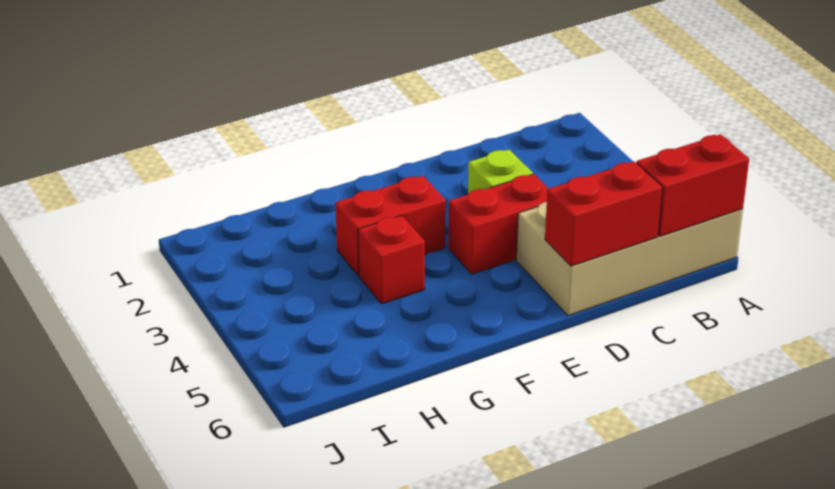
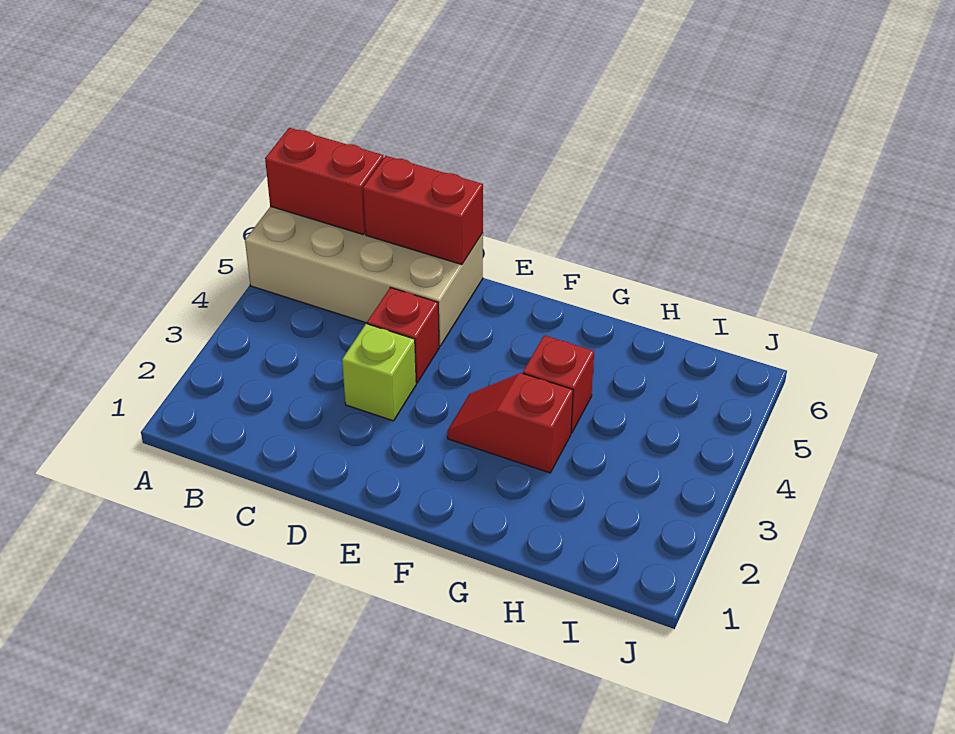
red brick D4:E4 level 1 -> red brick D4 level 1
red brick F3:G3 level 1 -> red slope F3:G3 level 1 top G

